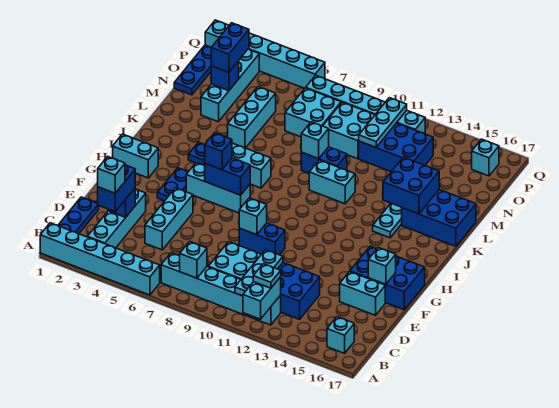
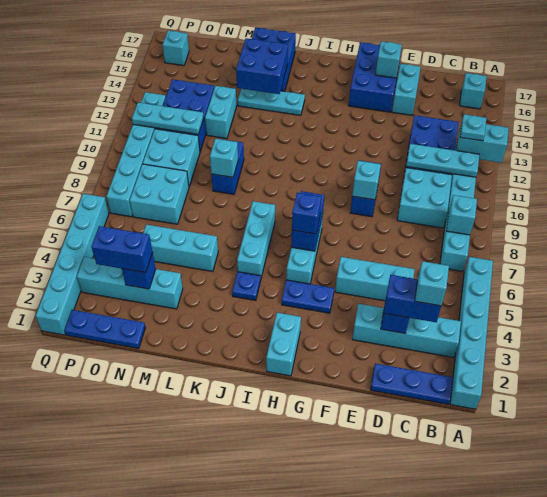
cyan brick K10:K11 level 1 -> cyan brick M12:M13 level 1

